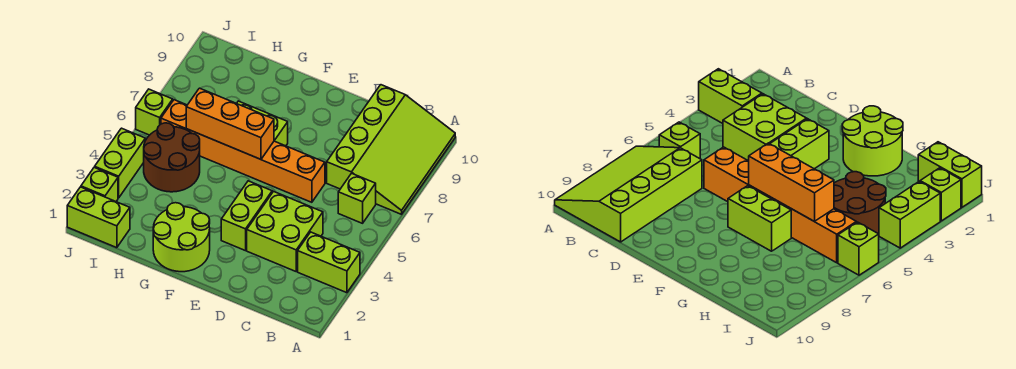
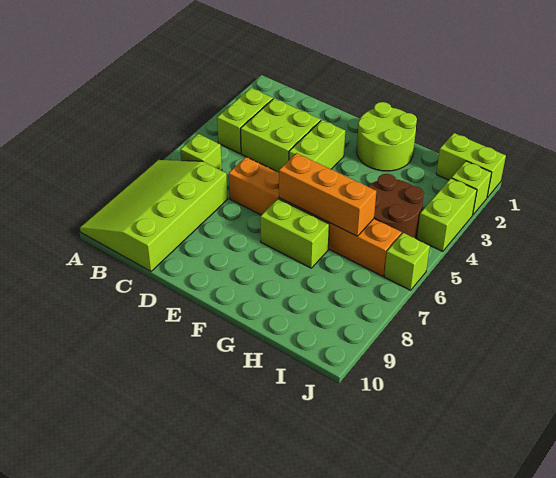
lime brick A3:B3 level 1 -> lime brick B3:B4 level 1

